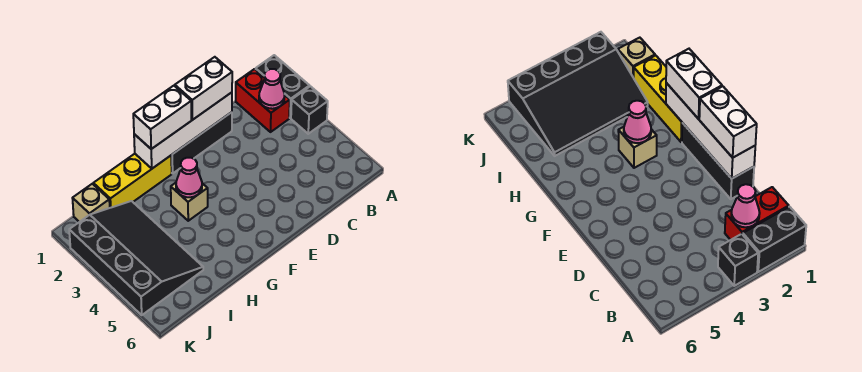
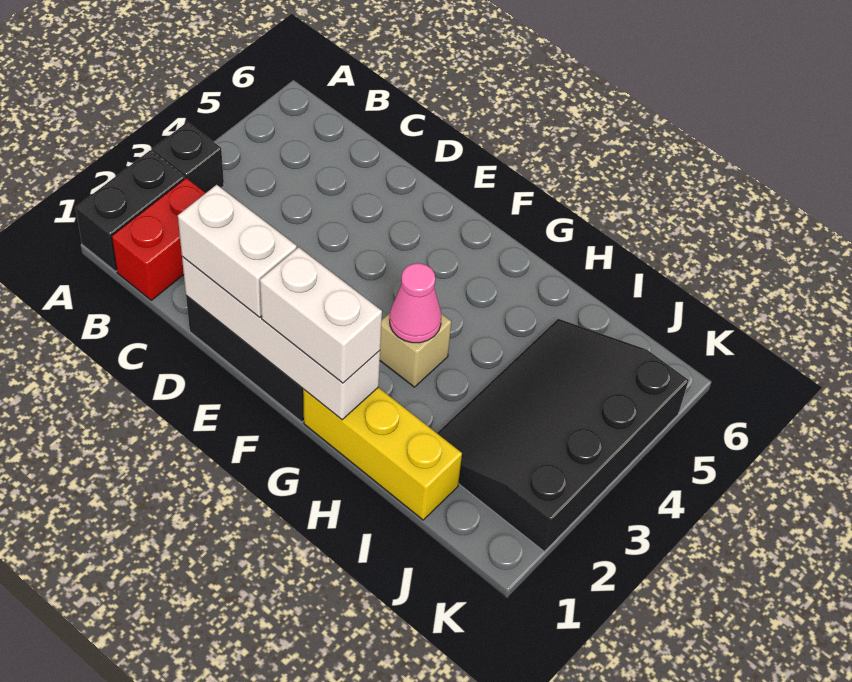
pink cone B2 level 2 -> none
tan brick J1 level 1 -> none

